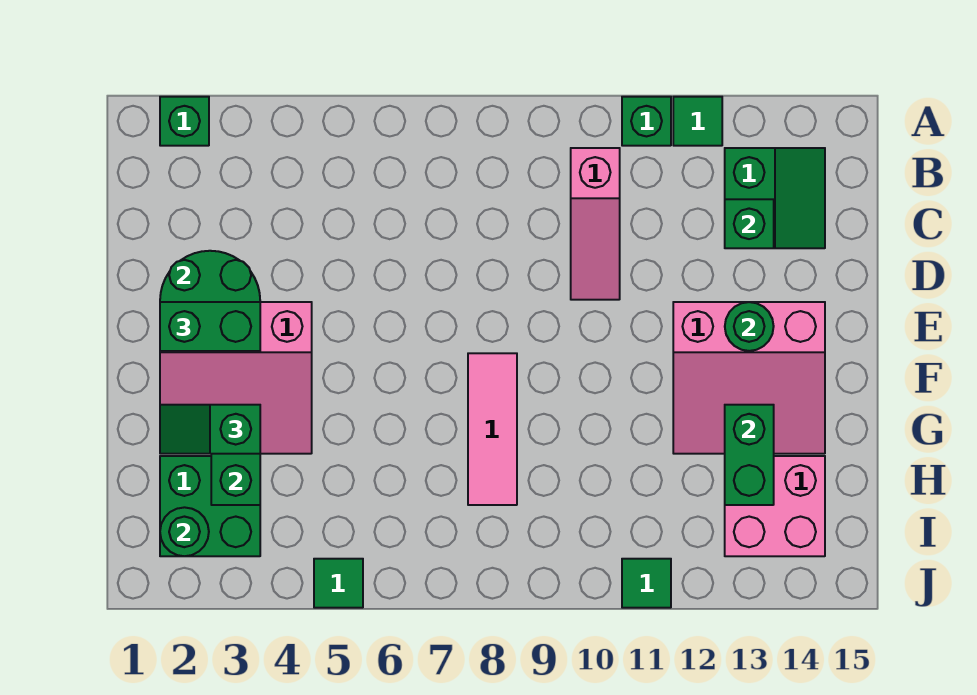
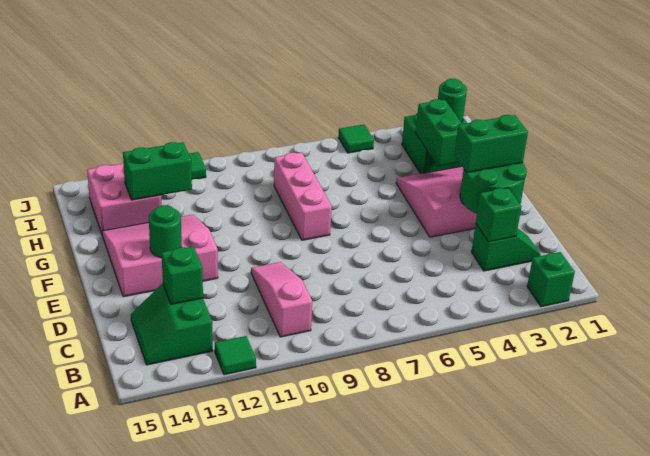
green brick A11 level 1 -> green brick C3 level 2
pink tile F8:H8 level 1 -> pink brick F8:H8 level 1
green slope G2:G3 level 3 top 3 -> green slope C2:C3 level 1 top 3
green brick G13:H13 level 2 -> green brick H12:H13 level 2

